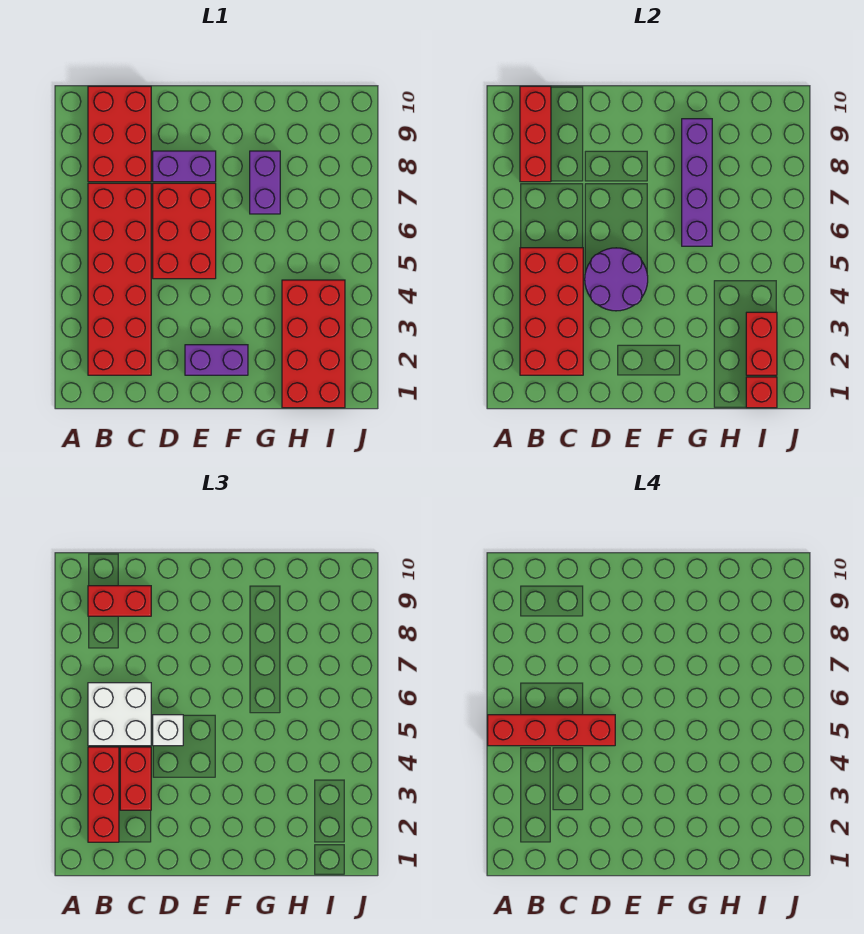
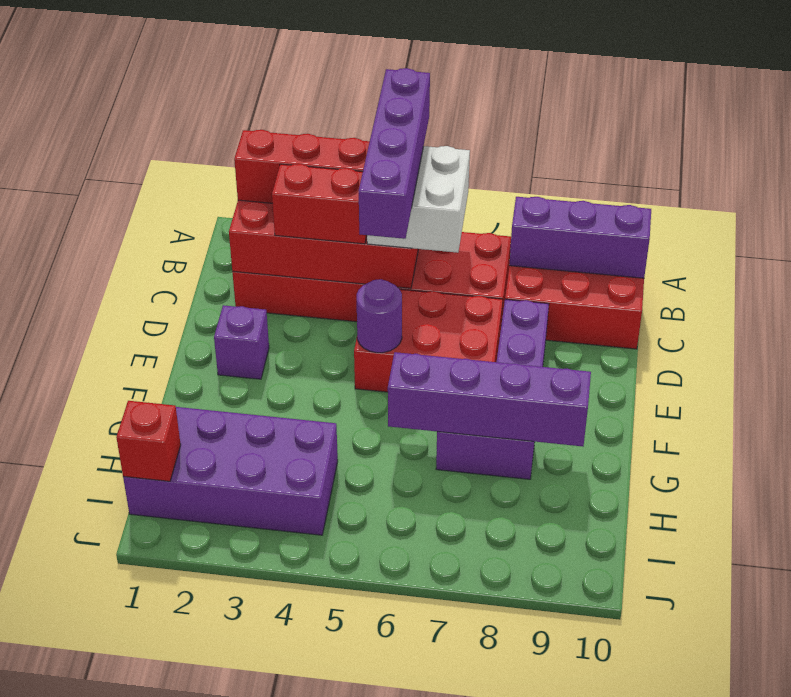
red brick A5:D5 level 4 -> purple brick A5:D5 level 4
red brick B8:B10 level 2 -> purple brick B8:B10 level 2
red brick B9:C9 level 3 -> none
purple round brick D4:E5 level 2 -> purple round brick E5 level 2
white brick D5 level 3 -> none
purple brick E2:F2 level 1 -> purple brick E2 level 1
red brick H1:I4 level 1 -> purple brick H1:I4 level 1
red brick I2:I3 level 2 -> none

